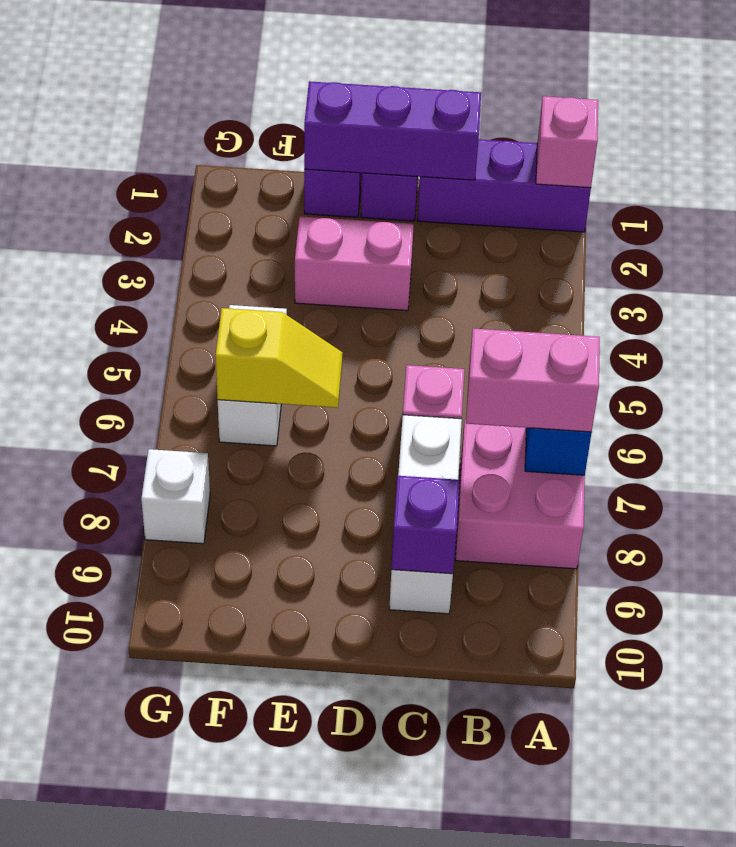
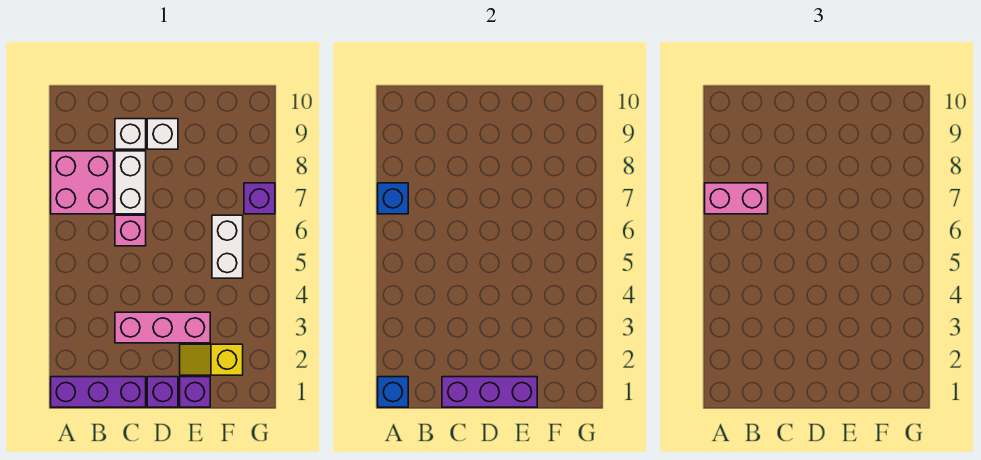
pink brick A1 level 2 -> blue brick A1 level 2
purple brick C9 level 2 -> purple brick G7 level 1
pink brick D3:E3 level 1 -> pink brick C3:E3 level 1
yellow slope E6:F6 level 2 top F -> yellow slope E2:F2 level 1 top F
white brick G8 level 1 -> white brick D9 level 1

